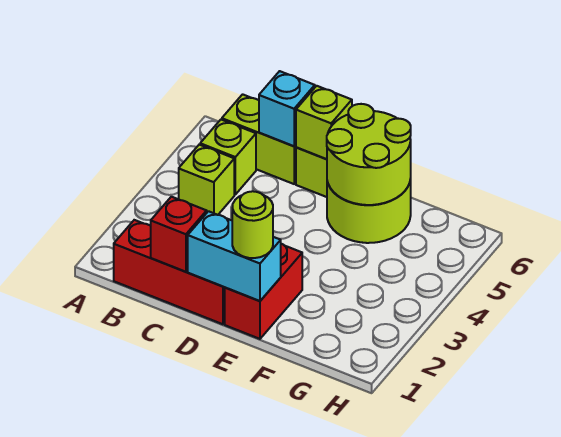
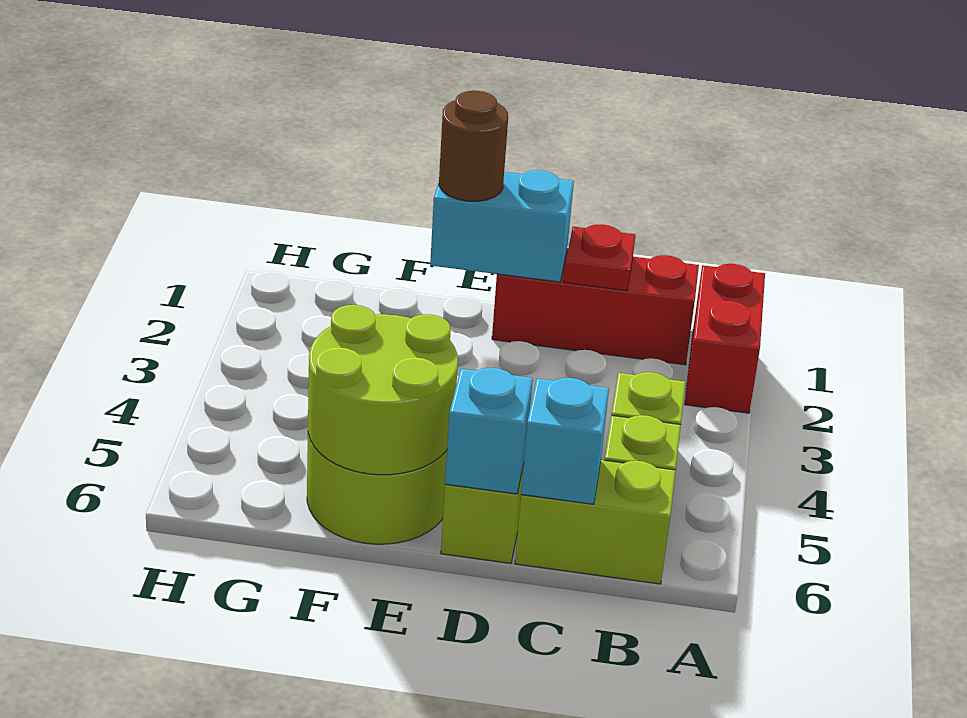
red brick C1 level 2 -> red plate C1 level 2
lime brick D6 level 2 -> cyan brick D6 level 2
red brick E1:E2 level 1 -> red brick A1:A2 level 1
lime round brick E1 level 3 -> brown round brick E1 level 3

